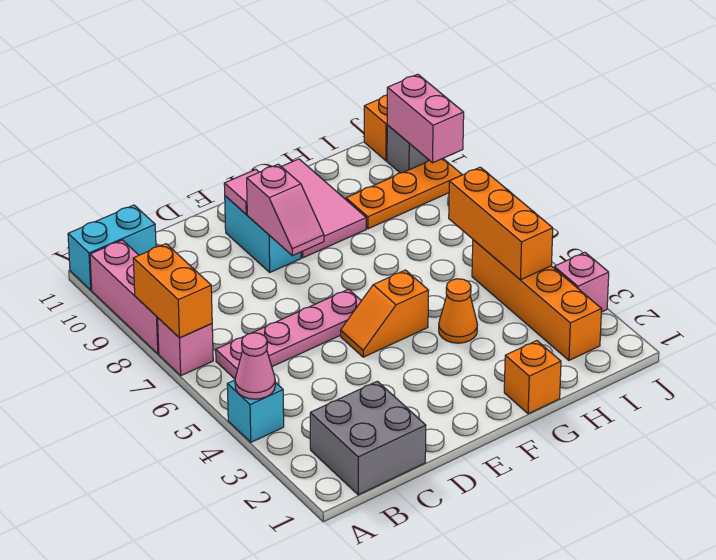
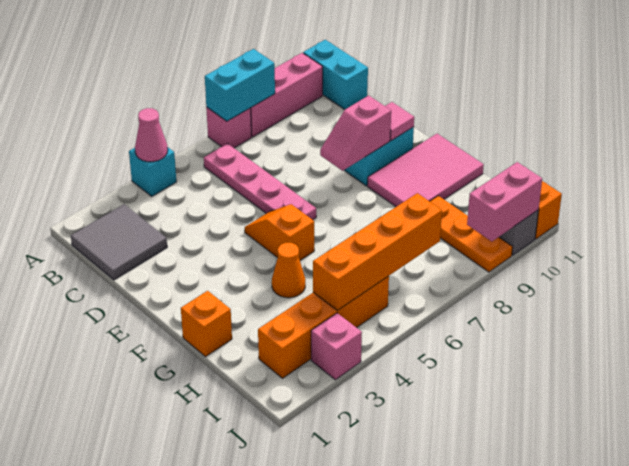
orange brick A7:A8 level 2 -> cyan brick A7:A8 level 2
grey brick B1:C2 level 1 -> grey tile B1:C2 level 1
orange brick I4:I6 level 2 -> orange brick I4:I7 level 2

